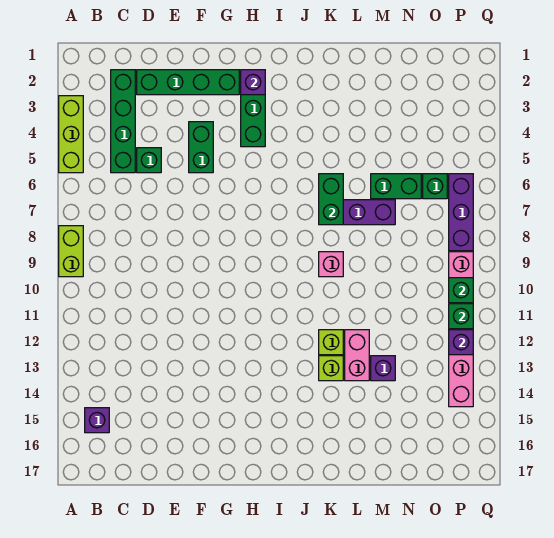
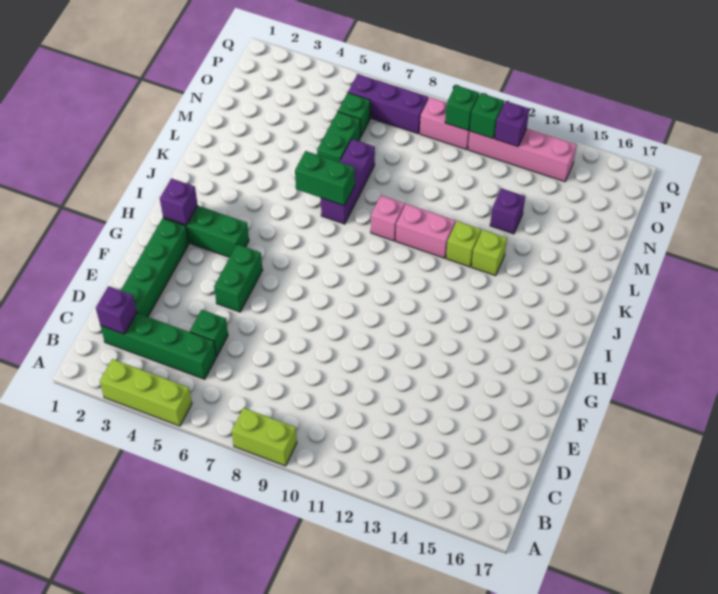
purple brick B15 level 1 -> purple brick C2 level 2
green brick F4:F5 level 1 -> green brick F5:G5 level 1
pink brick L12:L13 level 1 -> pink brick K10:K11 level 1

